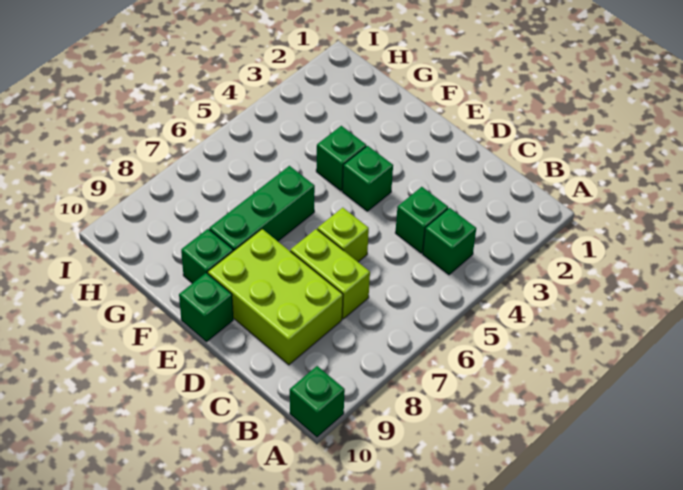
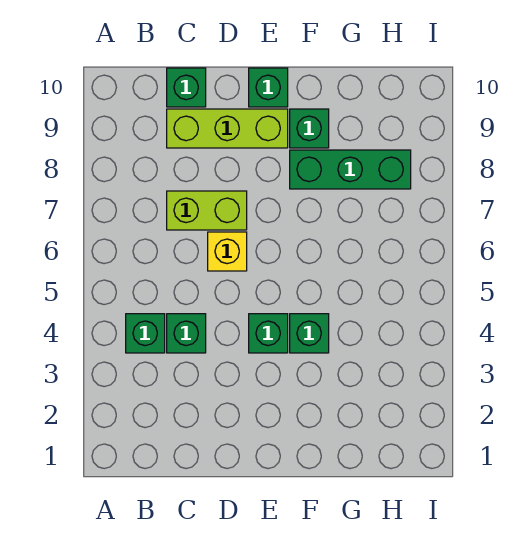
green brick A10 level 1 -> green brick C10 level 1
lime brick C8:E9 level 1 -> lime brick C9:E9 level 1
lime brick D6 level 1 -> yellow brick D6 level 1
green brick F6:F8 level 1 -> green brick F8:H8 level 1

